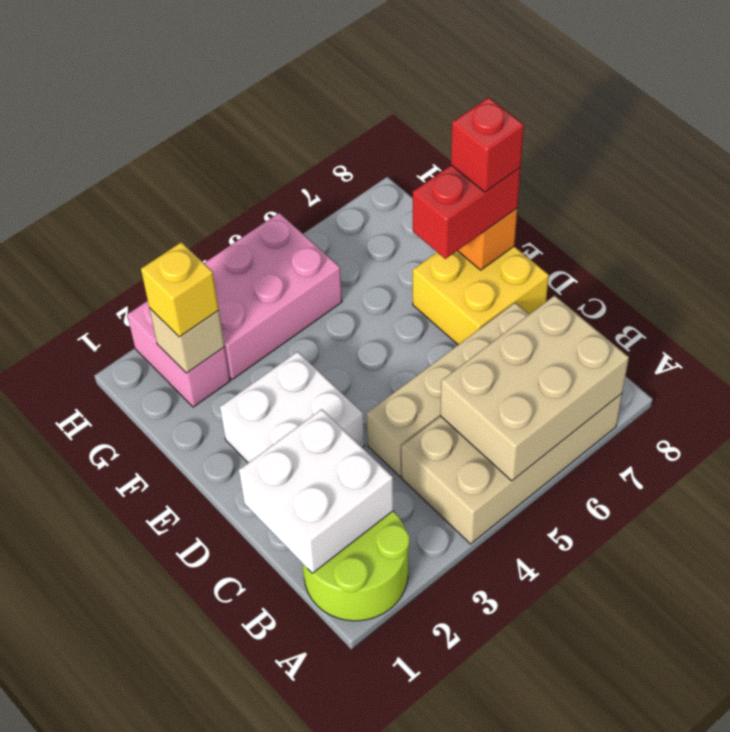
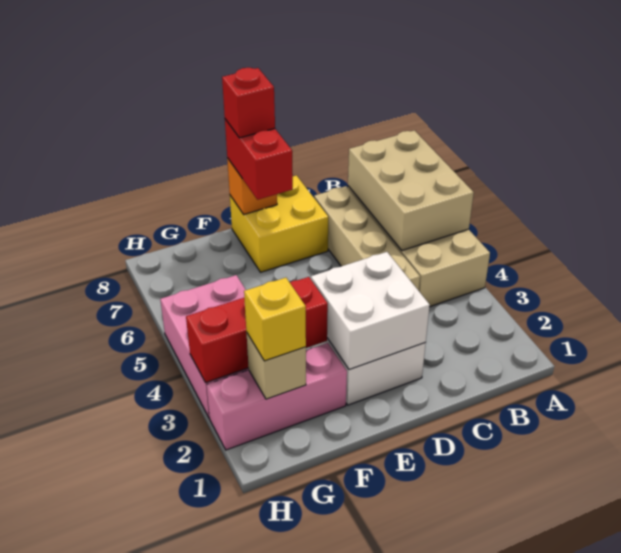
lime round brick A1:B2 level 1 -> none
white brick B1:C2 level 2 -> white brick D2:E3 level 2
none -> red brick F3:H3 level 2
pink brick G2:H2 level 1 -> pink brick F2:H2 level 1

